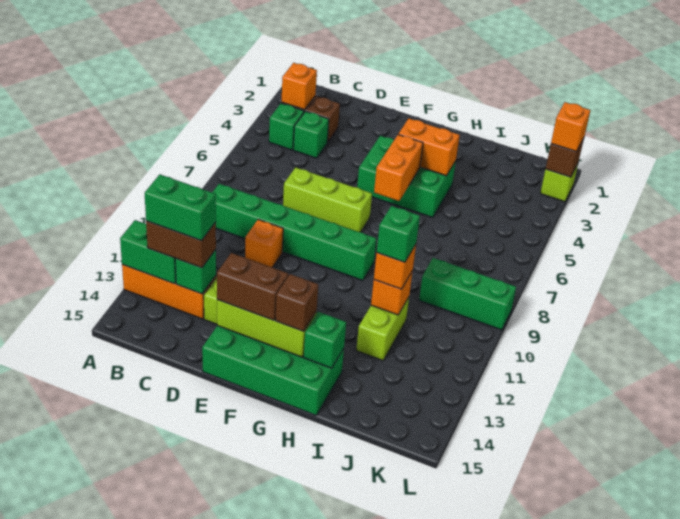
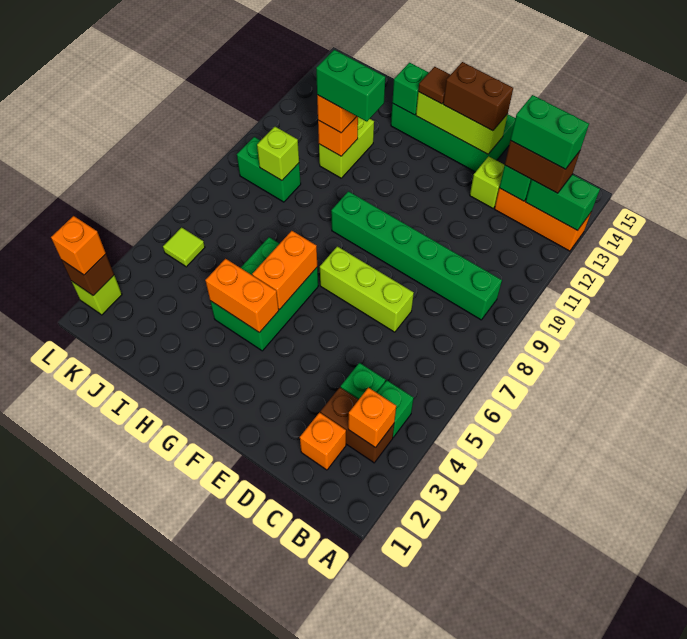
orange brick D10 level 1 -> orange brick C2 level 1
green brick F4:H5 level 1 -> green brick G4:H6 level 1
brown brick G14 level 3 -> brown tile G14 level 3
green brick I11 level 4 -> green brick H11:I11 level 4
green brick J9:L9 level 1 -> green brick J9:K9 level 1
none -> lime brick J9 level 2
none -> lime tile K5 level 1

